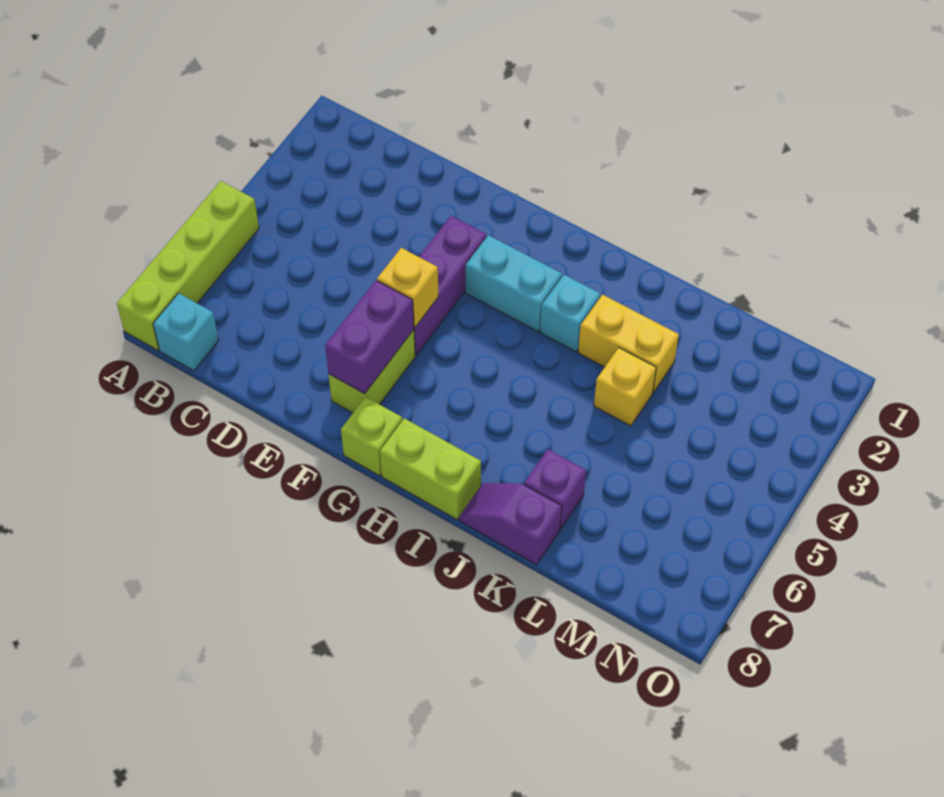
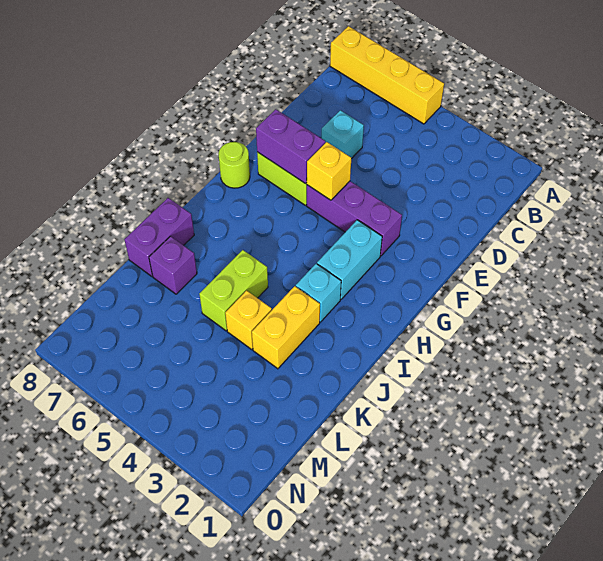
lime brick A5:A8 level 1 -> yellow brick A5:A8 level 1
cyan brick B8 level 1 -> cyan brick D6 level 1
lime brick G8 level 1 -> lime round brick G8 level 1
lime brick H8:I8 level 1 -> lime brick J5:K5 level 1
purple slope J8:K8 level 1 top K -> purple brick J8:K8 level 1

